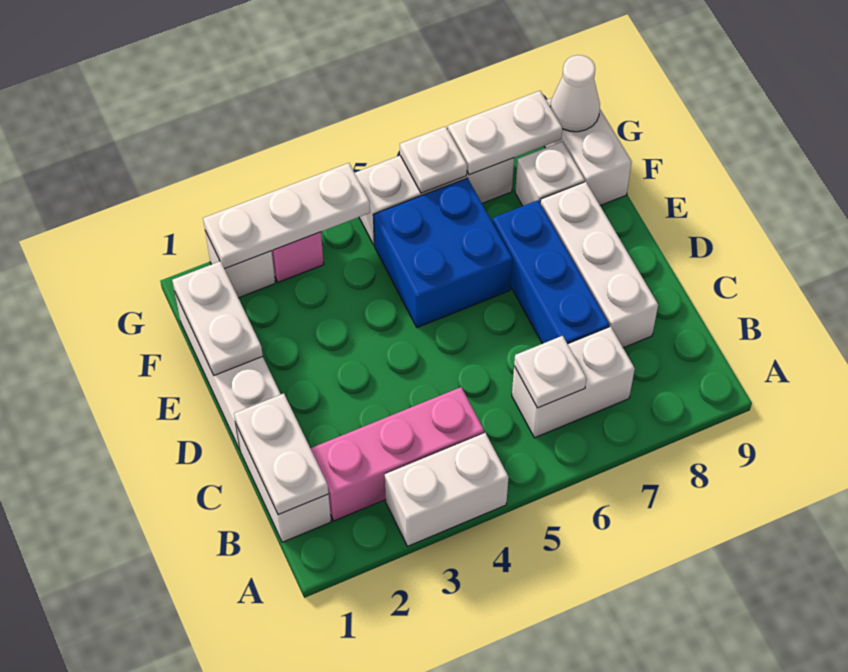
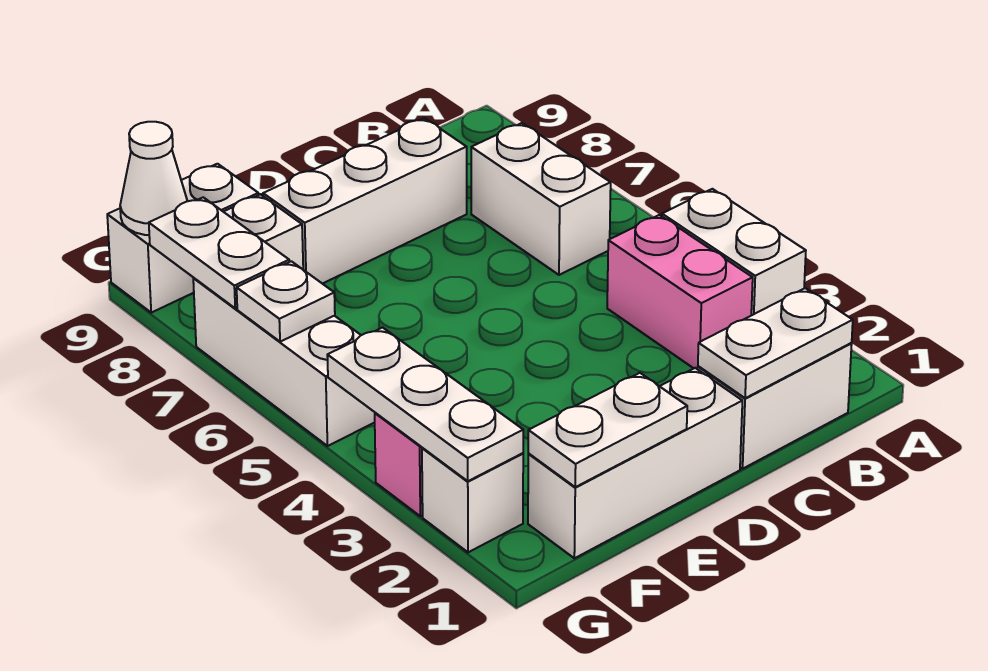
pink brick B2:B4 level 1 -> pink brick B3:B4 level 1
white plate B6 level 2 -> none
blue brick C7:E7 level 1 -> none
blue brick E5:F6 level 1 -> none

